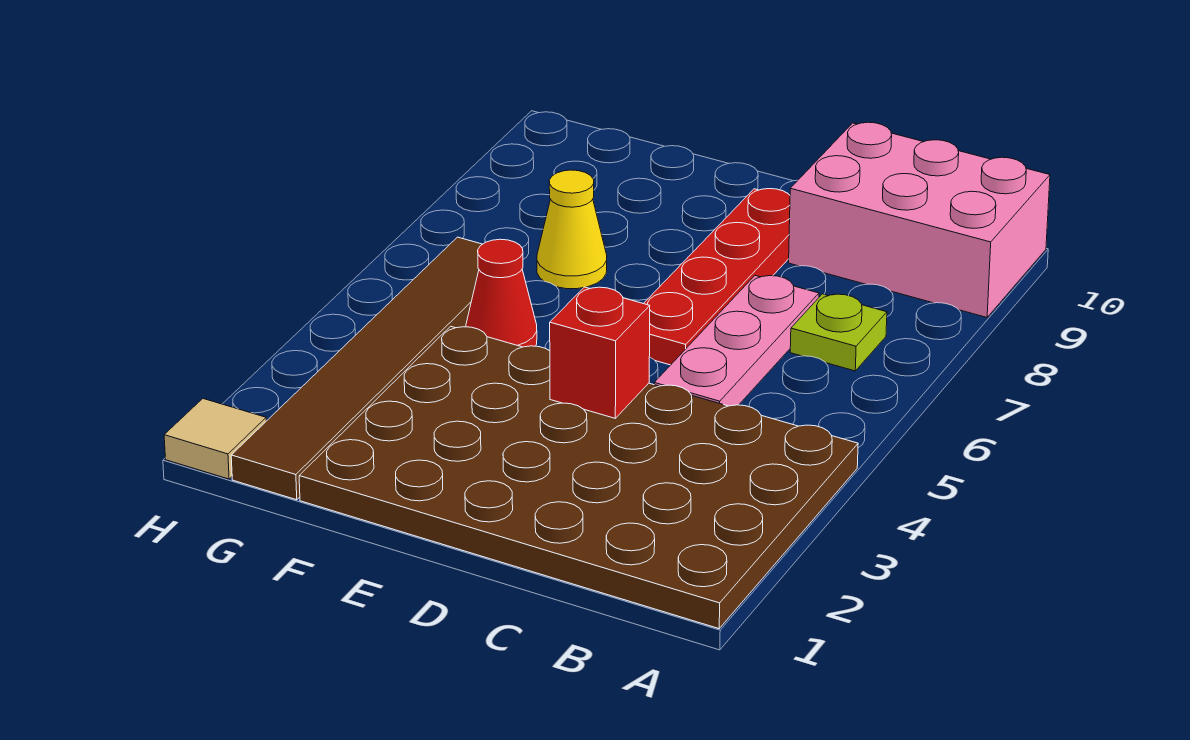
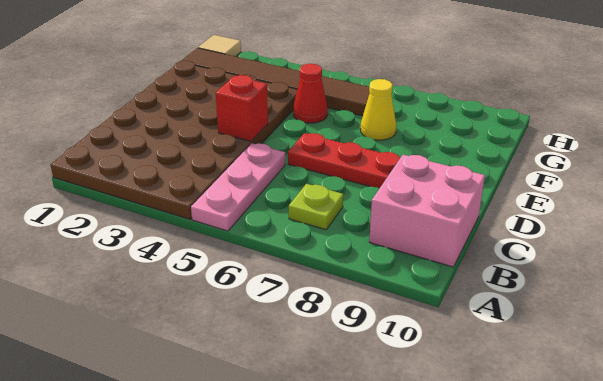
pink brick A9:C10 level 1 -> pink brick B9:C10 level 1
pink plate C5:C7 level 1 -> pink plate A5:C5 level 1

